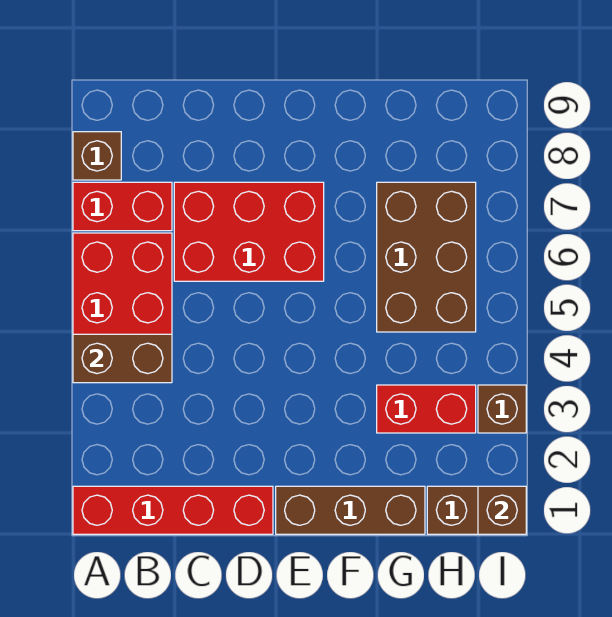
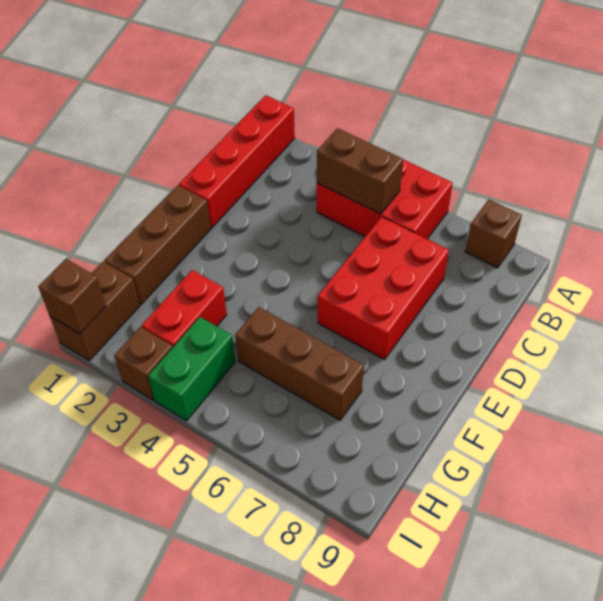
brown brick A4:B4 level 2 -> brown brick B4:B5 level 2
red brick A7:B7 level 1 -> none
brown brick G5:H7 level 1 -> brown brick G5:G7 level 1
none -> green brick H4:I4 level 1

